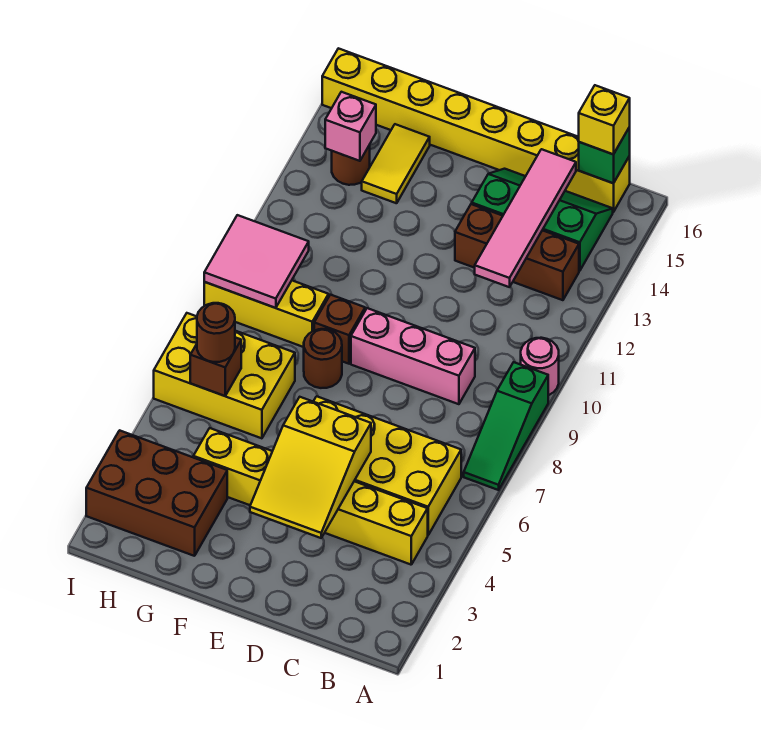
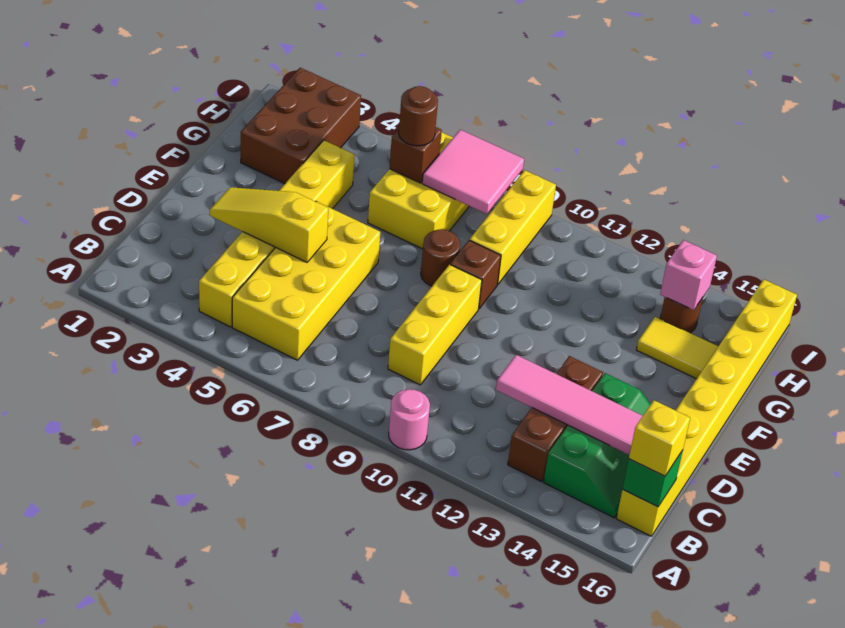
green slope A7:A9 level 1 top 9 -> none
pink brick C9:E9 level 1 -> yellow brick C9:E9 level 1
yellow slope D3:E5 level 2 top 5 -> yellow slope D3:D5 level 2 top 5
pink tile H9:I10 level 2 -> pink tile H7:I8 level 2

